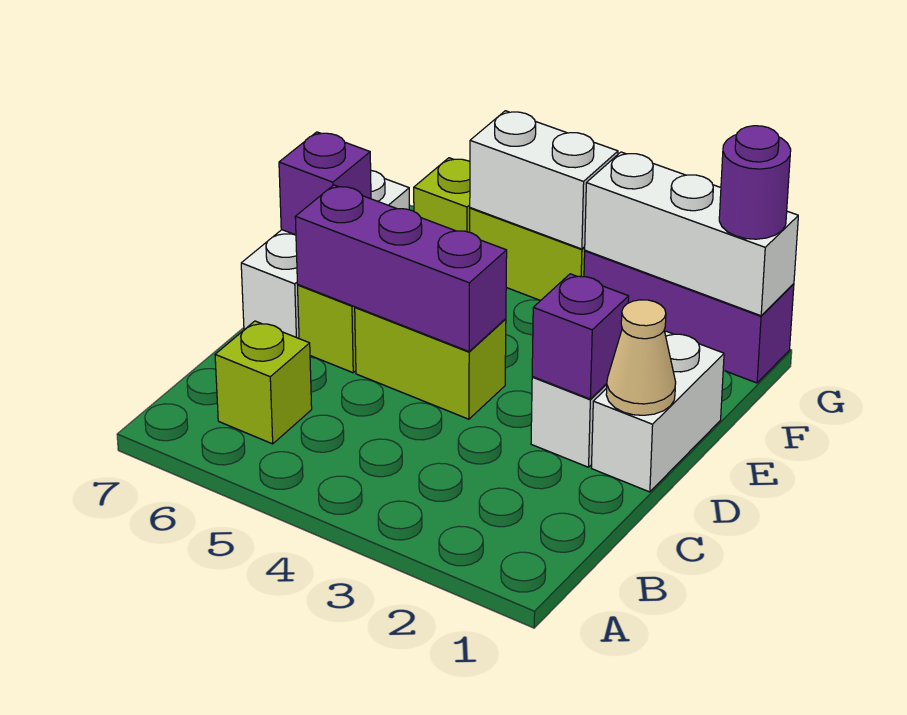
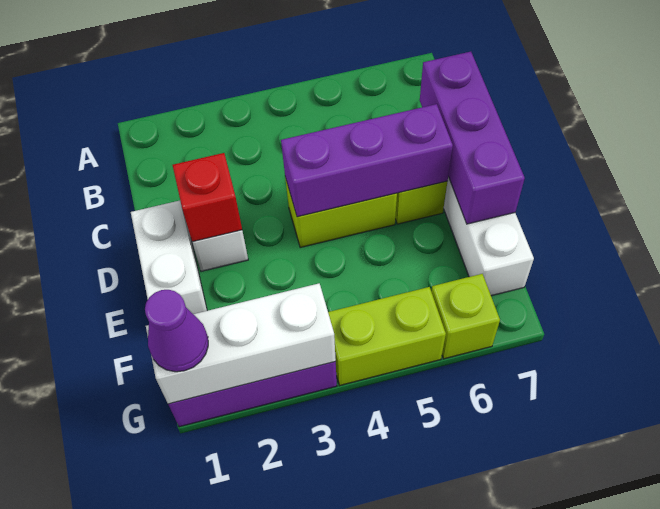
lime brick B6 level 1 -> none
tan cone D1 level 2 -> none
purple brick D2 level 2 -> red brick D2 level 2
purple brick E7 level 2 -> purple brick C7:E7 level 2
purple round brick G1 level 3 -> purple cone G1 level 3
white brick G4:G5 level 2 -> none

